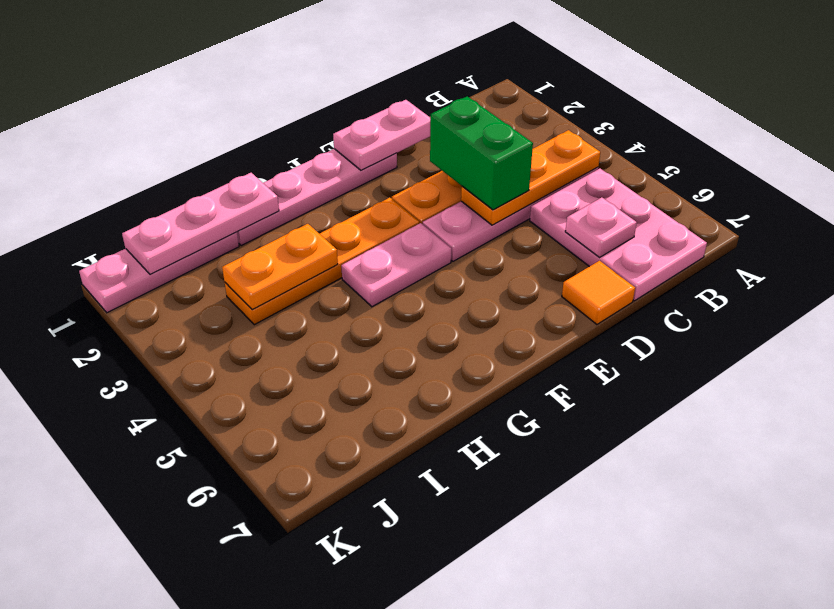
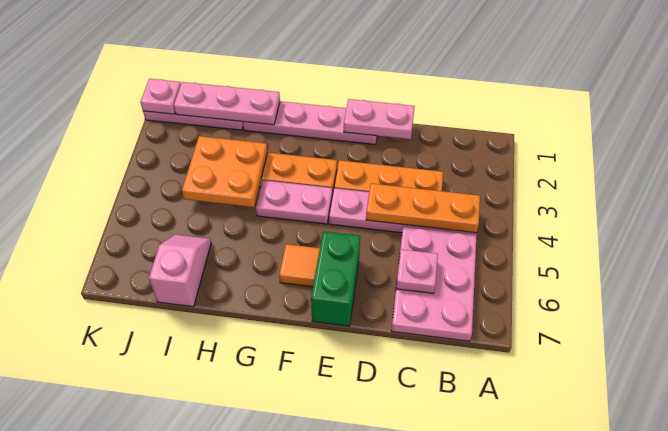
green brick D3:D4 level 3 -> green brick E6:E7 level 1
orange tile D7 level 1 -> orange tile F6 level 1
orange plate H3:I3 level 2 -> orange plate H3:I4 level 2
none -> pink slope I6:I7 level 1 top 7
none -> pink plate K1 level 2

